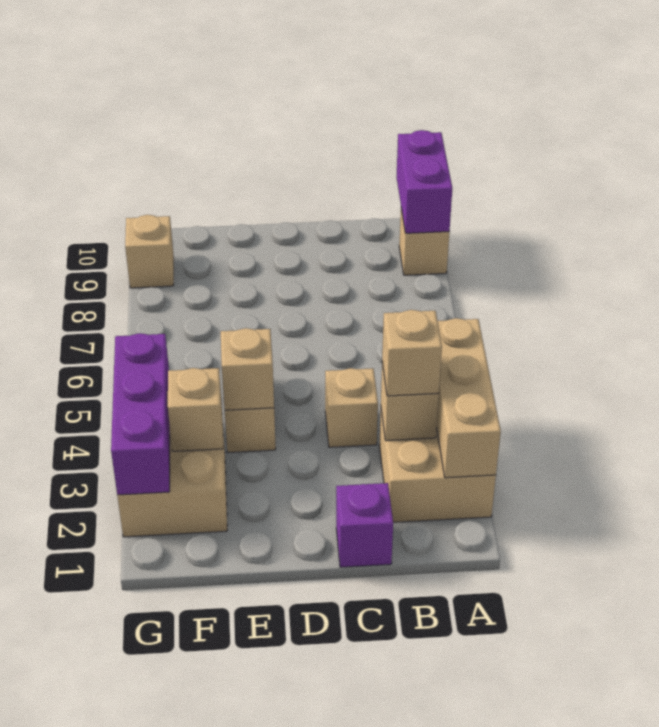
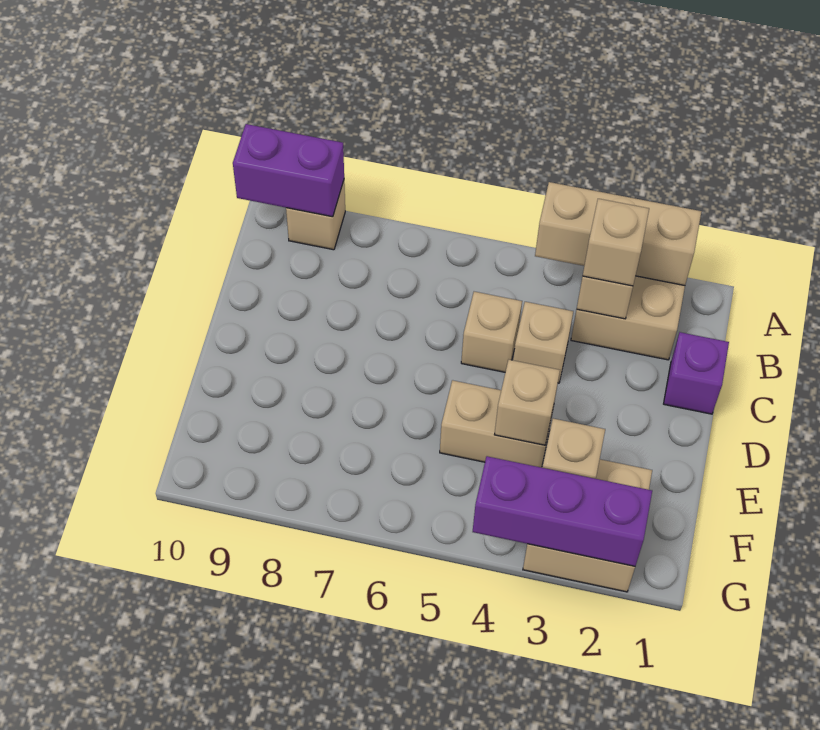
tan brick G9 level 1 -> tan brick C5 level 1

